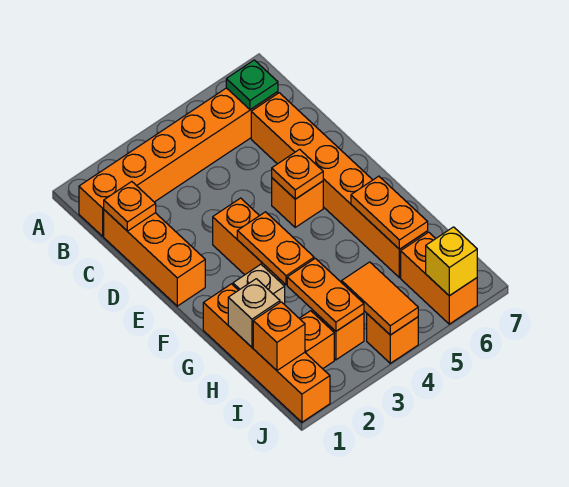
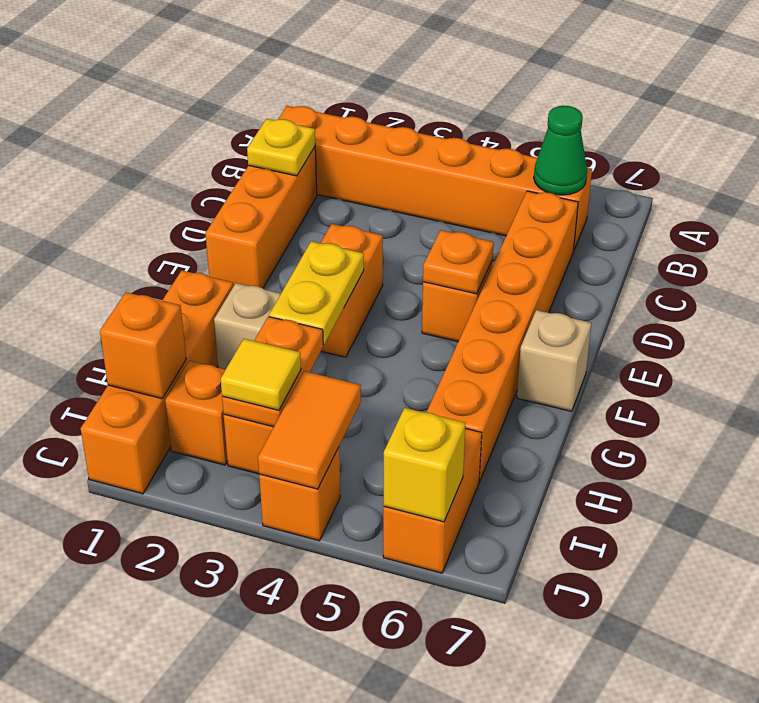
green plate B6 level 2 -> green cone B6 level 2
orange plate C1 level 2 -> yellow plate C1 level 2
orange plate F3:G3 level 2 -> yellow plate F3:G3 level 2
orange plate G6:H6 level 2 -> none
tan brick H1 level 2 -> tan brick F7 level 1
none -> yellow tile I3 level 3

